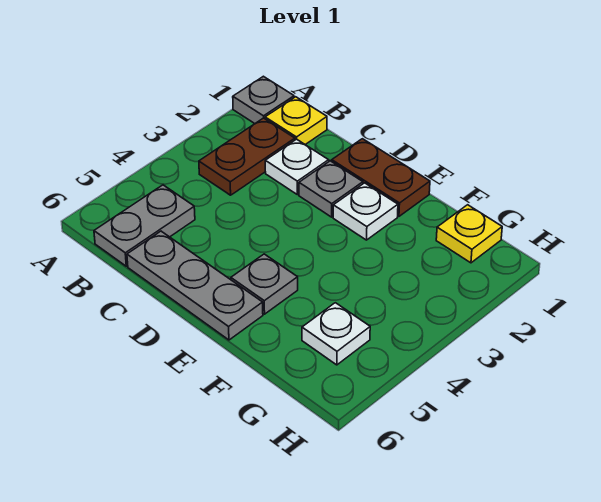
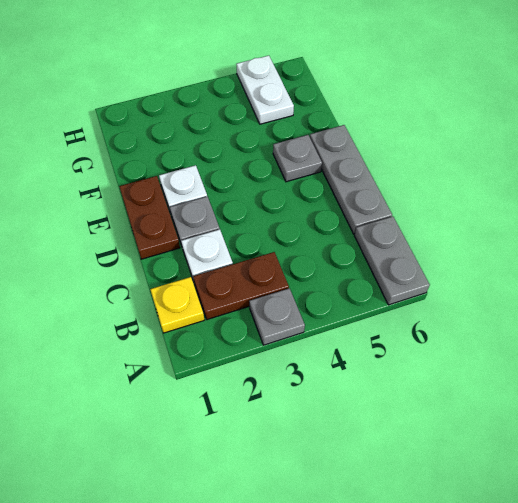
grey plate A1 level 1 -> grey plate A3 level 1
grey plate B5:B6 level 1 -> grey plate A6:B6 level 1
yellow plate G1 level 1 -> none
white plate G5 level 1 -> white plate G5:H5 level 1

